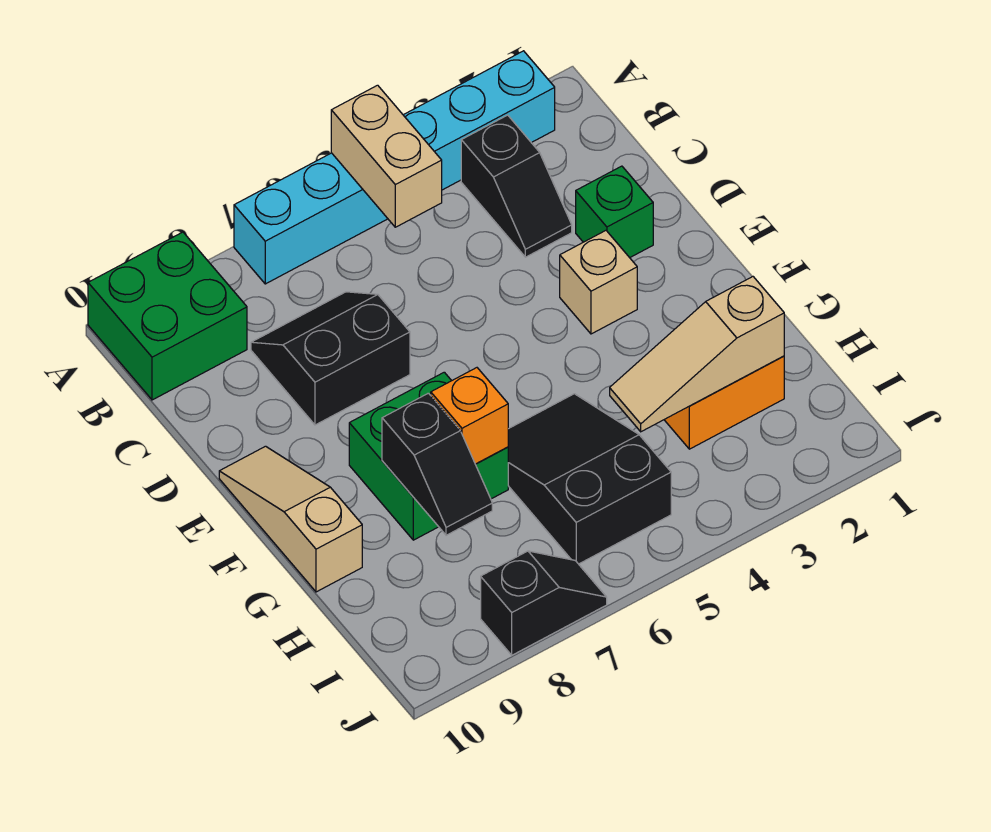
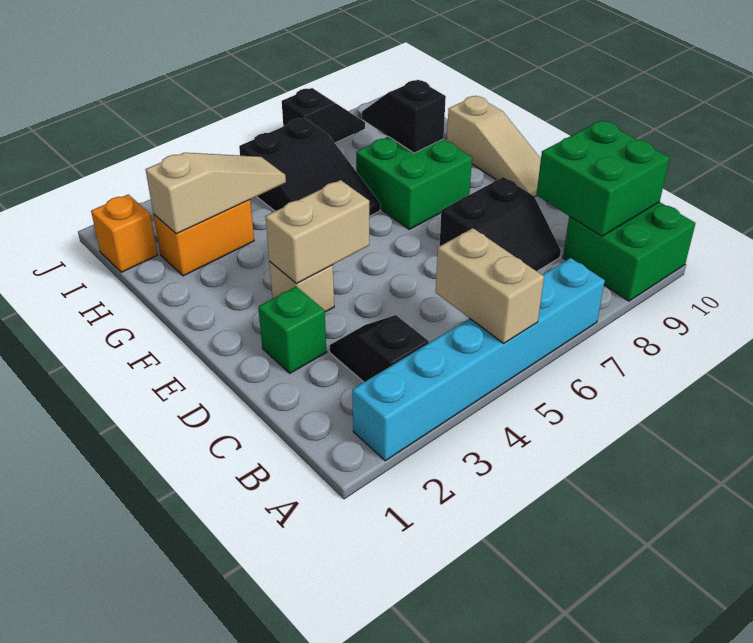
none -> green brick B9:C10 level 2
none -> tan brick E3:E4 level 2
orange brick G7 level 2 -> orange brick I1 level 1
black slope J7:J8 level 1 top 8 -> black slope J7:J8 level 1 top 7

